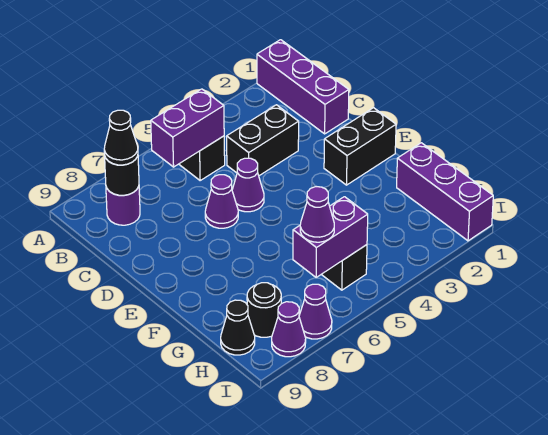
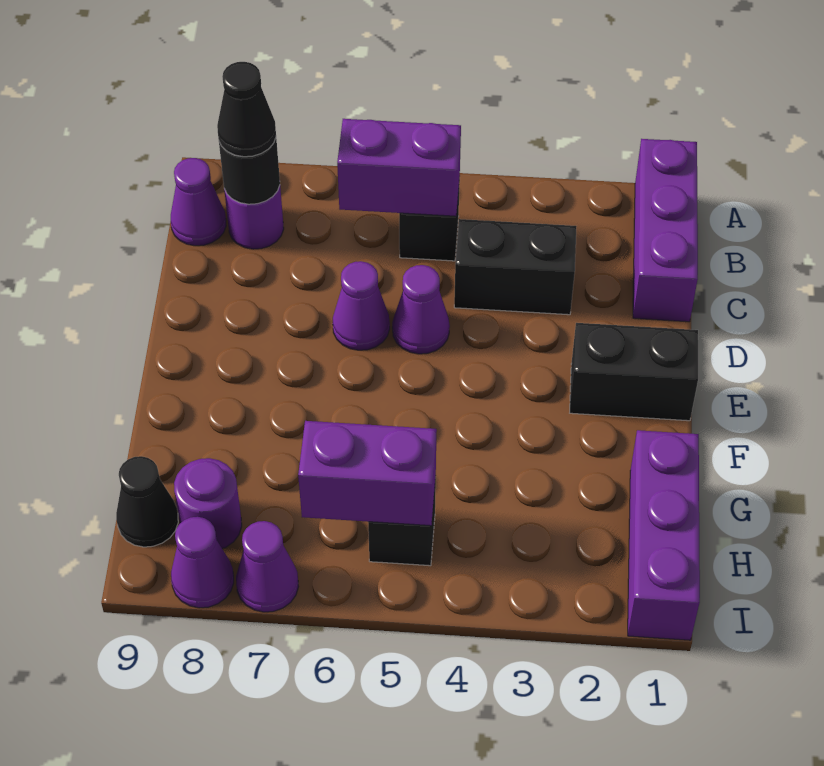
purple cone H6 level 3 -> purple cone B9 level 1
black round brick H8 level 1 -> purple round brick H8 level 1

